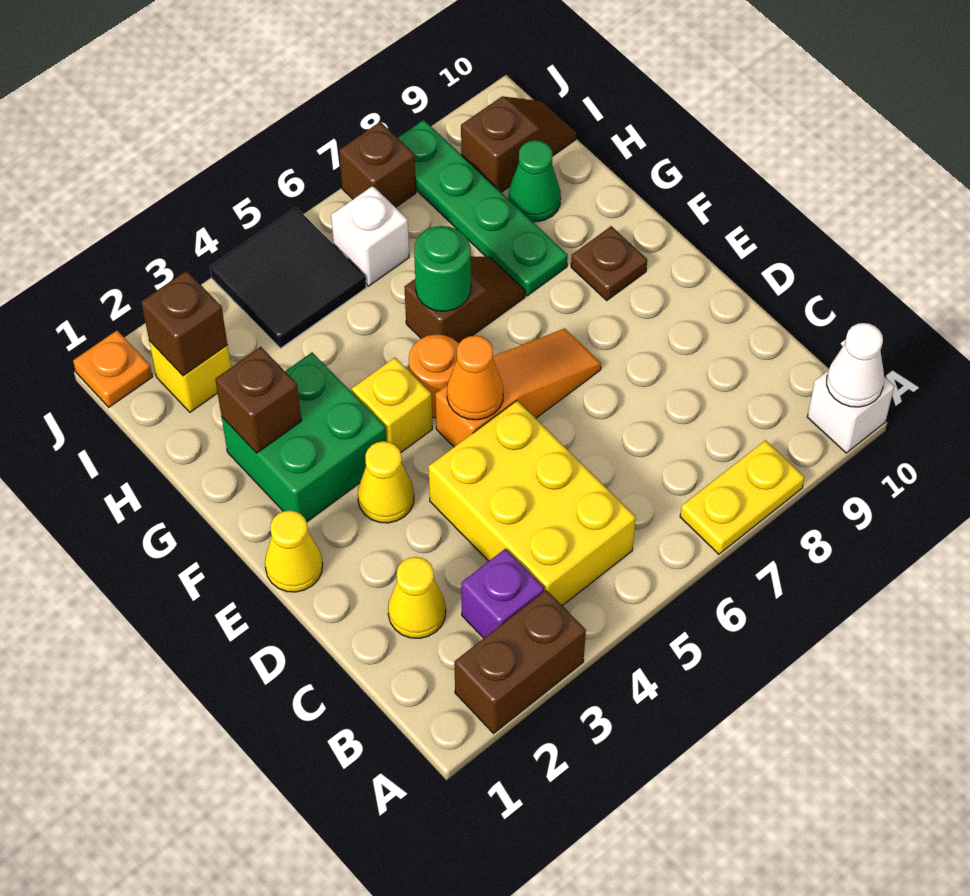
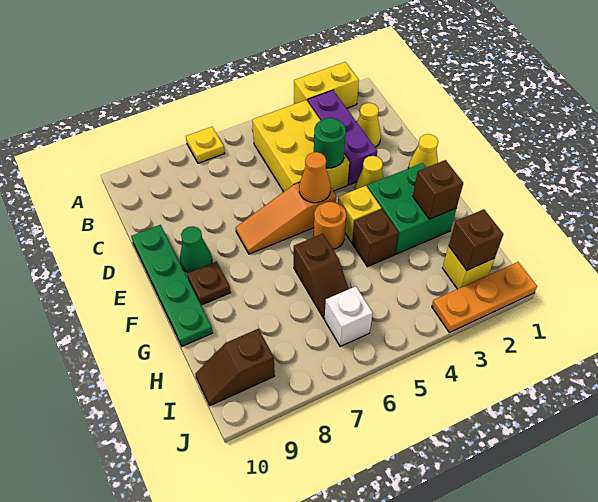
brown brick A2:A3 level 1 -> yellow brick A2:A3 level 1
yellow plate A7:A8 level 1 -> yellow plate A7 level 1
white brick A10 level 1 -> none
white cone A10 level 2 -> none
purple brick B3 level 1 -> purple brick B3:D3 level 1
brown slope G6:G7 level 1 top 6 -> brown slope G6:H6 level 1 top G
green round brick G6 level 2 -> green round brick D4 level 2
green plate G8:J8 level 1 -> green plate D10:G10 level 1
green cone H9 level 1 -> green cone E9 level 1
black tile I4:J5 level 1 -> none
orange plate J1 level 1 -> orange plate J1:J3 level 1
brown brick J7 level 1 -> brown brick G4 level 1

